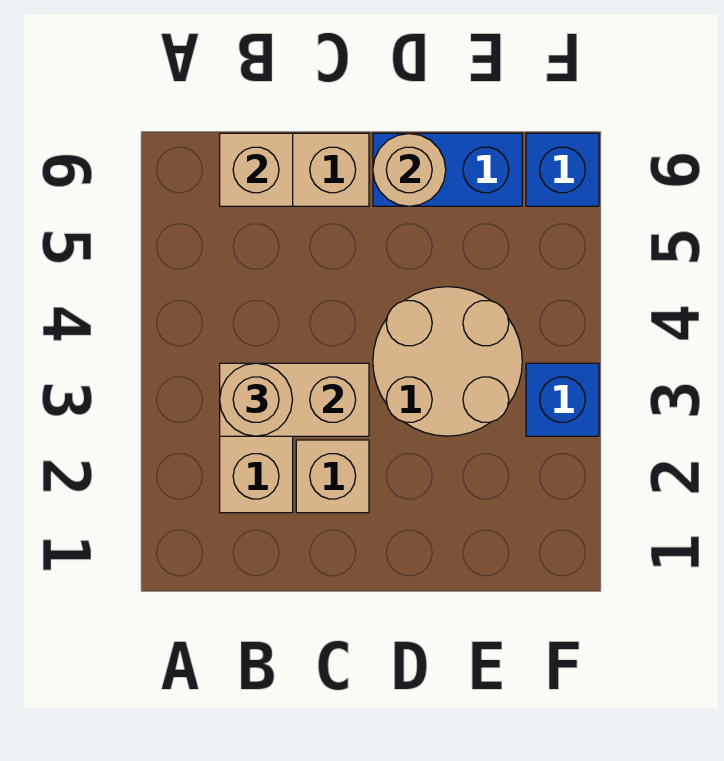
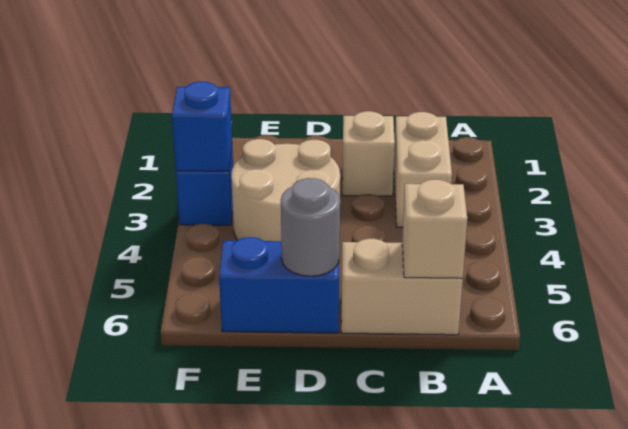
tan brick B3:C3 level 2 -> none
tan round brick B3 level 3 -> none
tan round brick D6 level 2 -> grey round brick D6 level 2
blue brick F6 level 1 -> blue brick F3 level 2

